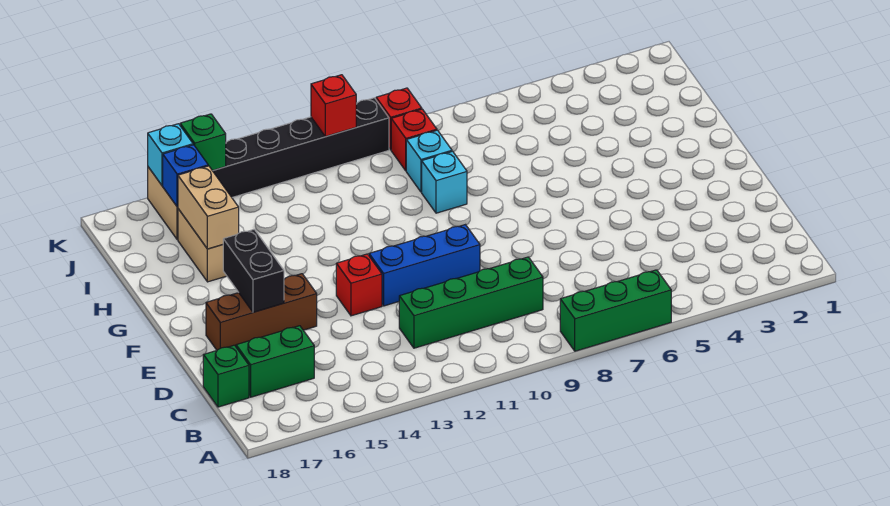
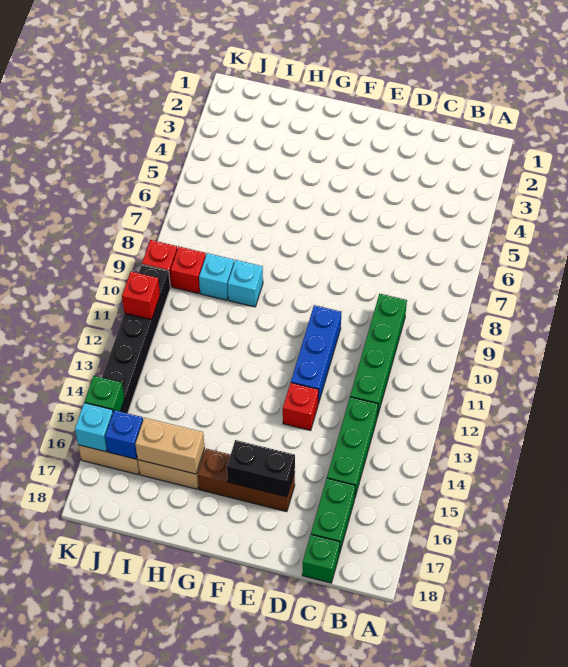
green brick A6:A8 level 1 -> green brick C13:C15 level 1
brown brick E15:E17 level 1 -> brown brick E16:G16 level 1

